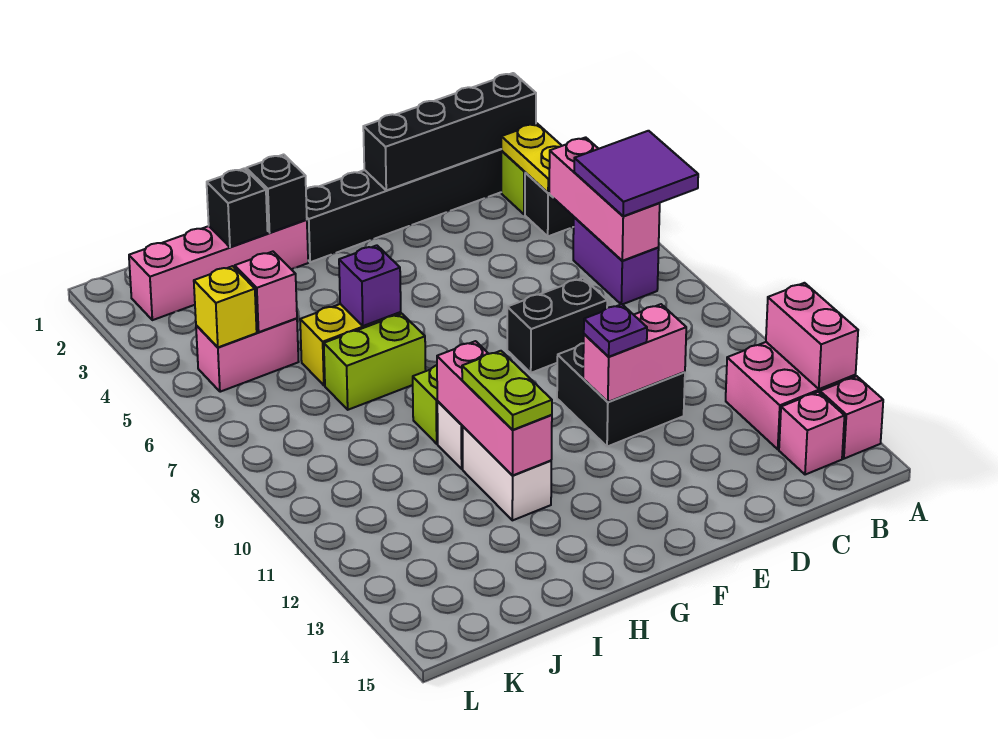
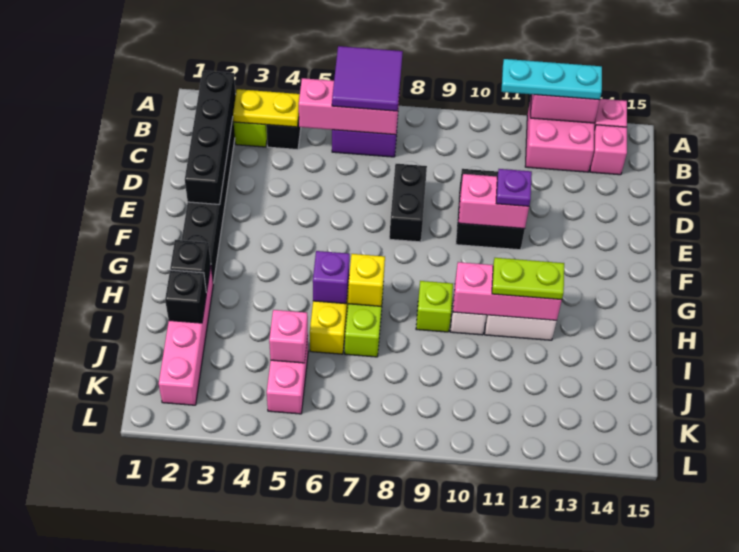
none -> cyan plate A11:A13 level 3
pink brick D11:E11 level 2 -> pink brick E10:E11 level 2
yellow brick K5 level 2 -> yellow brick H7 level 2

